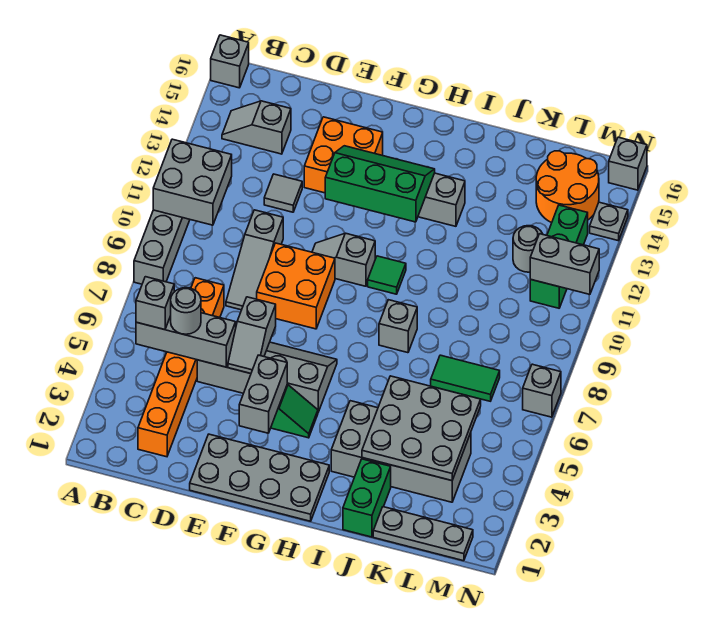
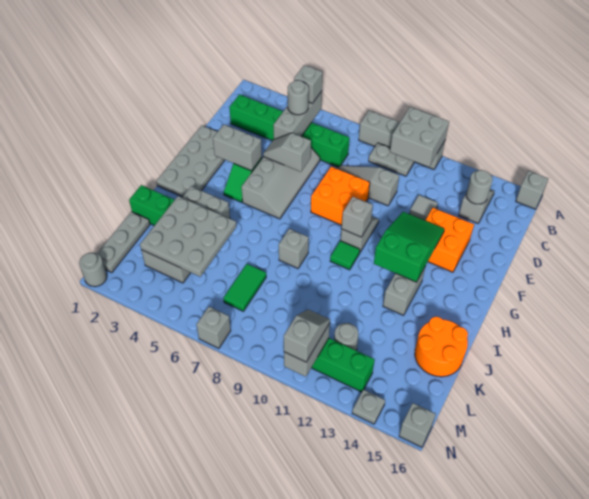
none -> grey plate B9:B10 level 1
orange brick C2:C7 level 1 -> green brick C2:C7 level 1
none -> grey round brick C14 level 2
green slope F12:H13 level 2 top 12 -> green slope F12:H13 level 2 top H
none -> grey brick G10 level 2
orange round brick L14:M15 level 1 -> orange round brick J15:K16 level 1
none -> grey slope M11:N11 level 3 top N
none -> grey round brick N1 level 1

